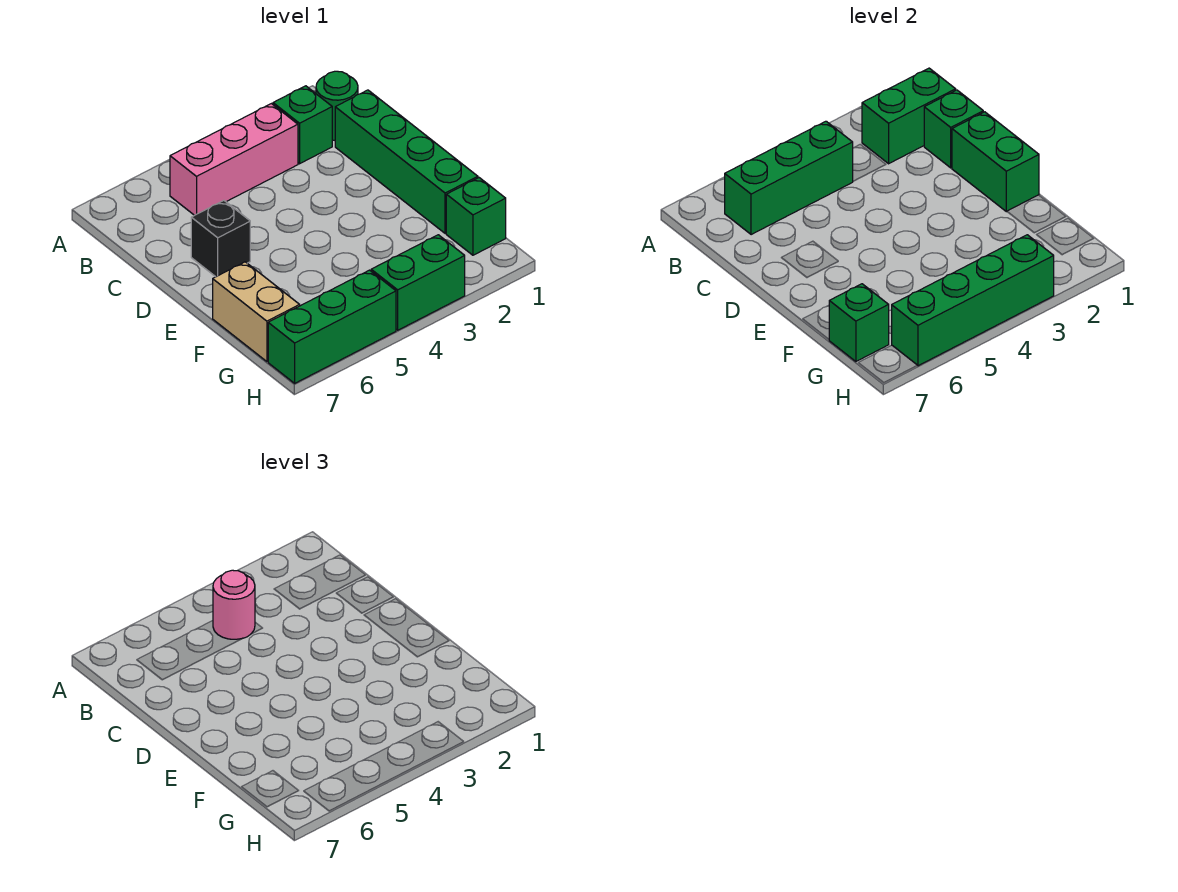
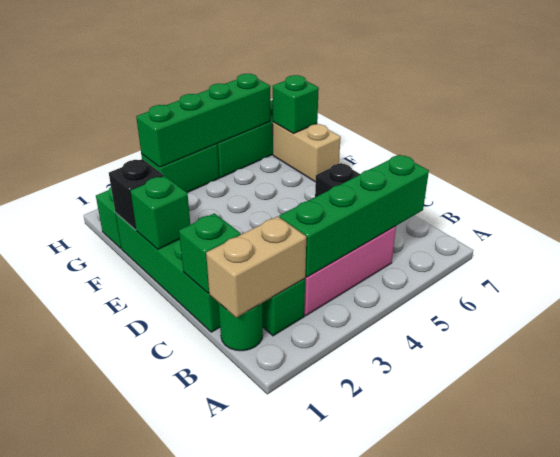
green brick B1:B2 level 2 -> tan brick B1:B2 level 2
green brick B4:B6 level 2 -> green brick B3:B6 level 2
pink round brick B4 level 3 -> none
green brick D1:E1 level 2 -> green brick E1 level 2
none -> black brick F1 level 2

